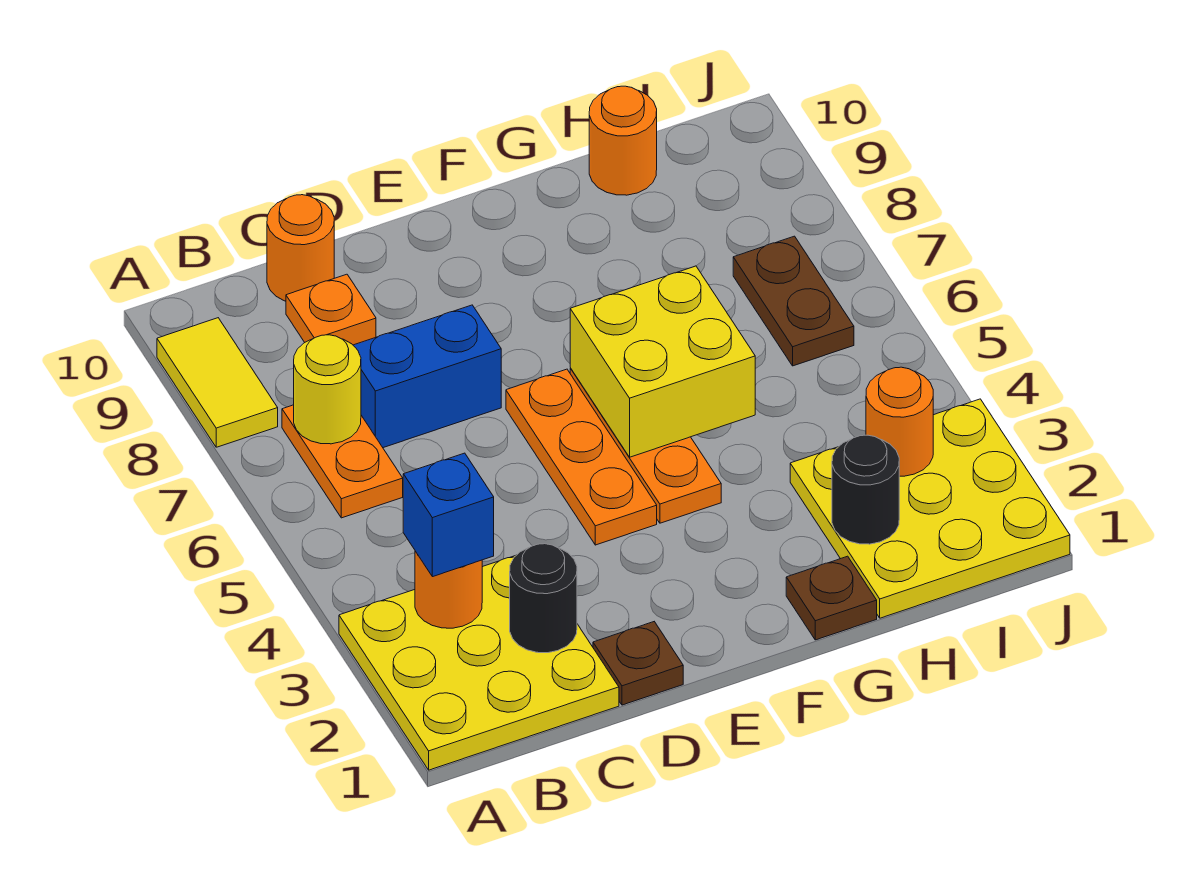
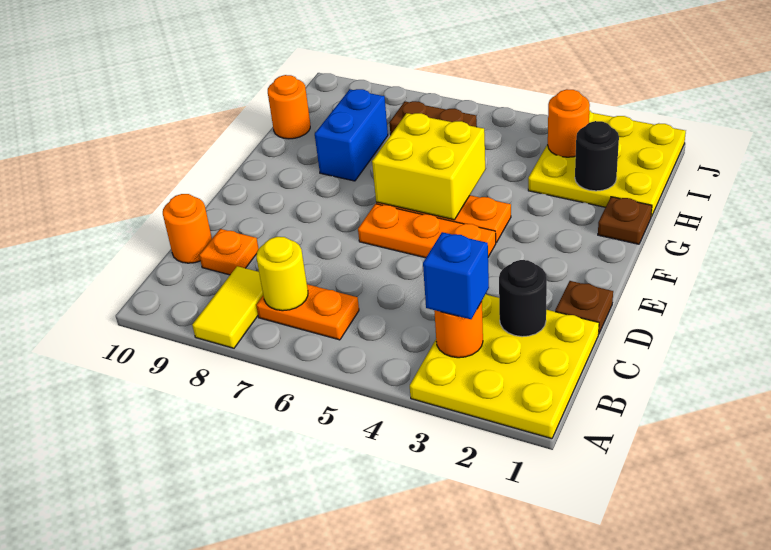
yellow tile A8:A9 level 1 -> yellow tile A8:B8 level 1
blue brick C7:D7 level 1 -> blue brick G8:H8 level 1

